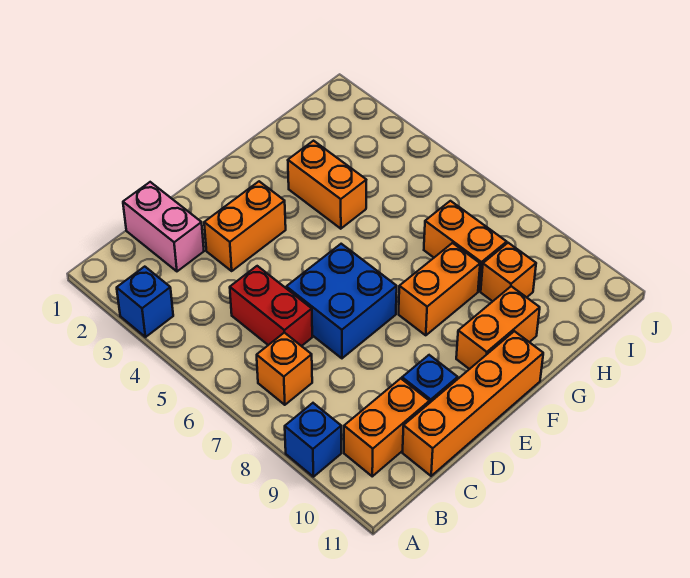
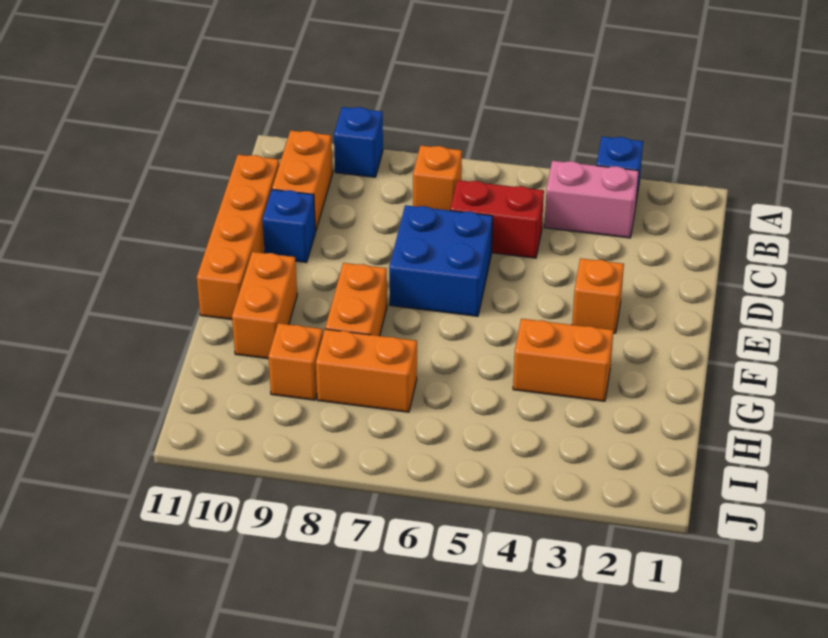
pink brick C1:C2 level 1 -> pink brick B3:B4 level 1
orange brick D3:E3 level 1 -> orange brick E3 level 1

